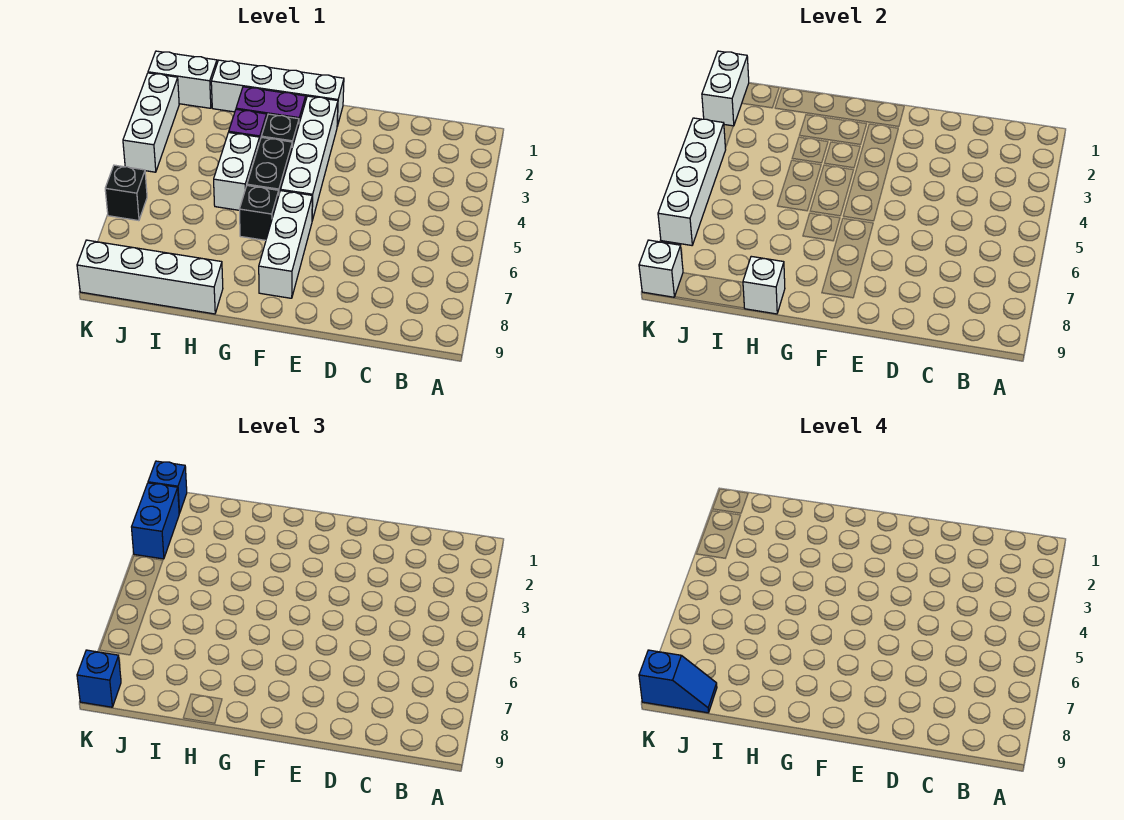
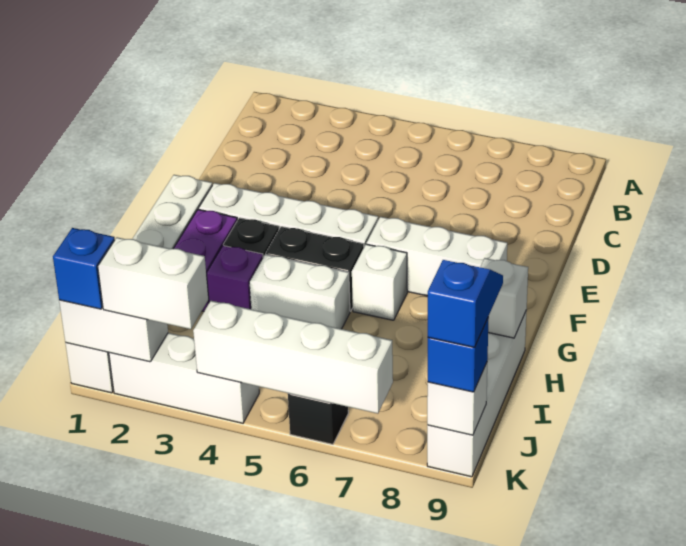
black brick G6 level 1 -> white brick G6 level 1
blue brick K2:K3 level 3 -> white brick K2:K3 level 3

